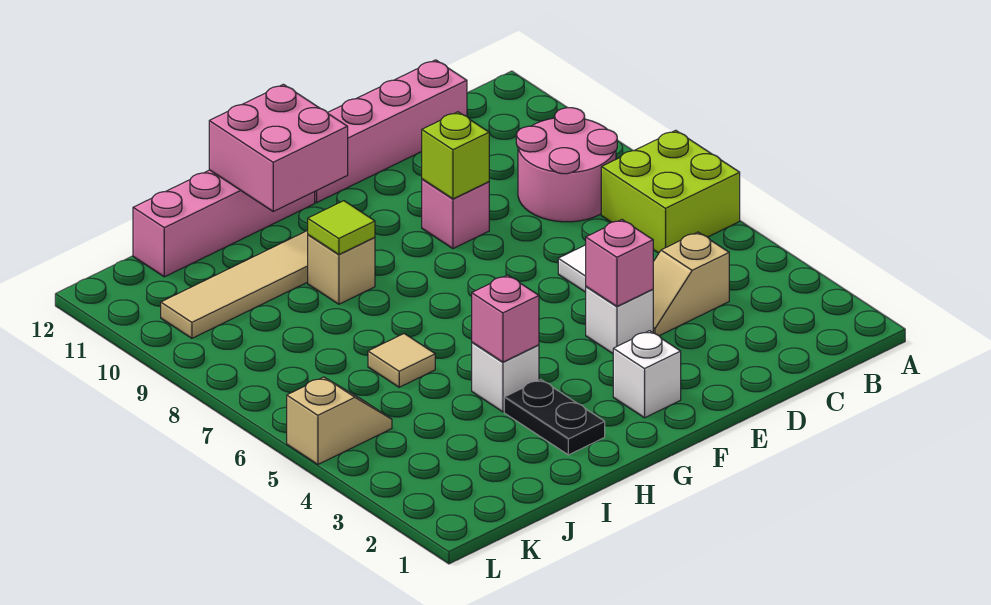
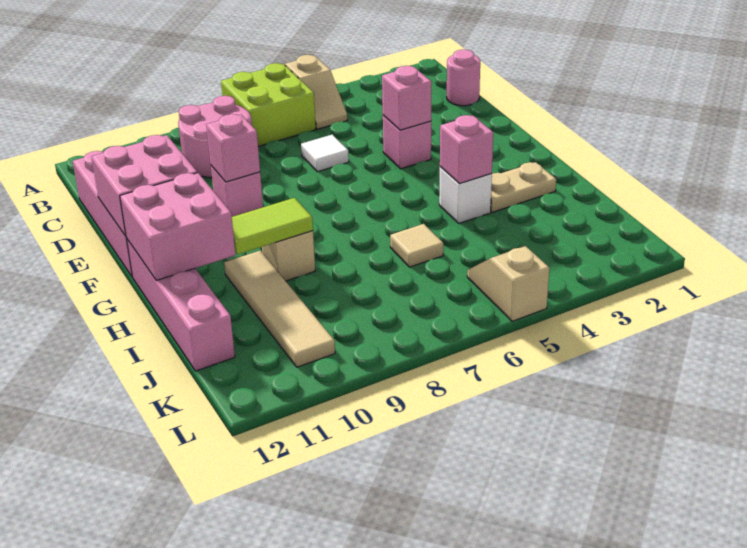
none -> pink round brick C1 level 1
tan slope C4:D4 level 1 top C -> tan slope A5:B5 level 1 top A
white brick E4 level 1 -> pink brick E4 level 1
lime brick E9 level 2 -> pink brick E9 level 2
none -> pink brick E11:F12 level 2
white brick F2 level 1 -> none
black plate H2:H3 level 1 -> tan plate H2:H3 level 1
lime tile H9 level 2 -> lime tile H9:H10 level 2

